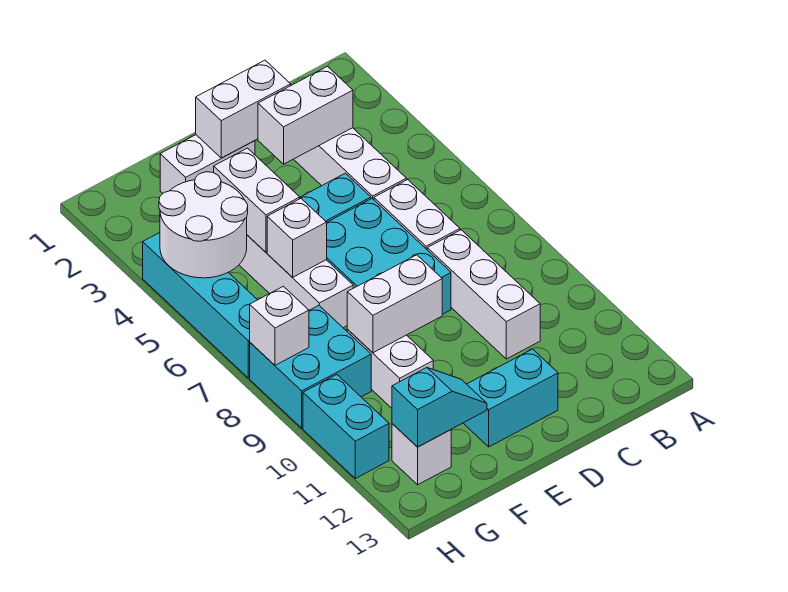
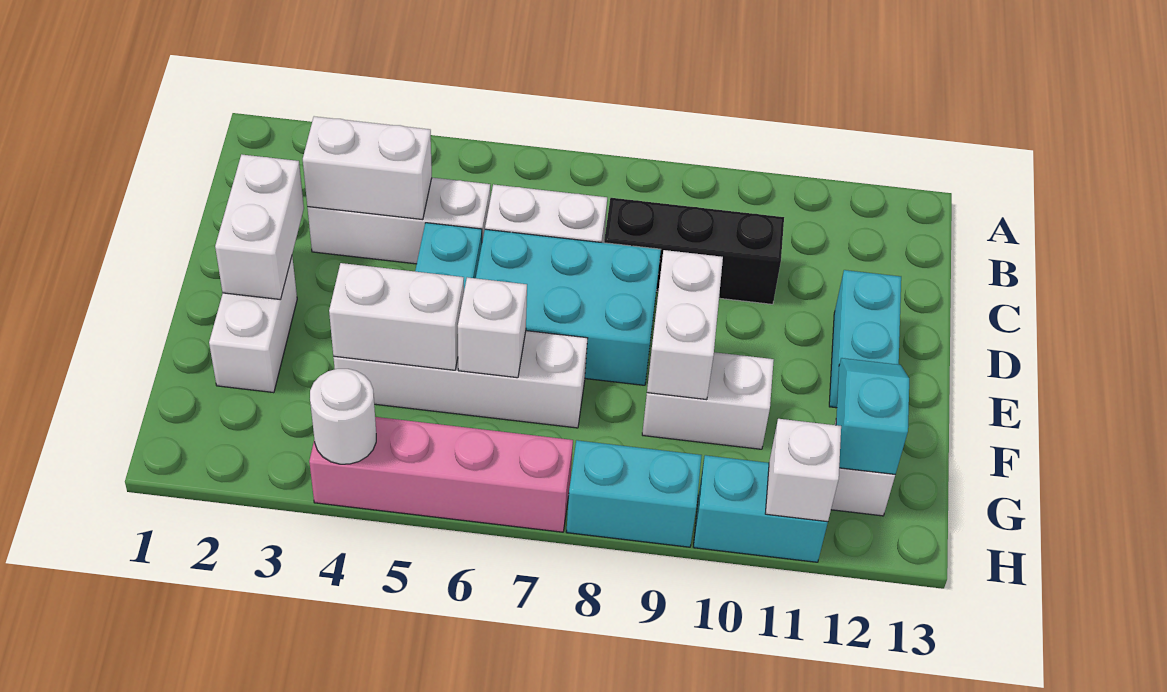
white brick C3:D3 level 2 -> white brick C3:C4 level 2
white brick C8:C10 level 1 -> black brick C8:C10 level 1
white round brick G4:H5 level 2 -> white round brick H4 level 2
cyan brick G8:H9 level 1 -> cyan brick H8:H9 level 1
cyan brick H4:H7 level 1 -> pink brick H4:H7 level 1
white brick H8 level 2 -> white brick H11 level 2

